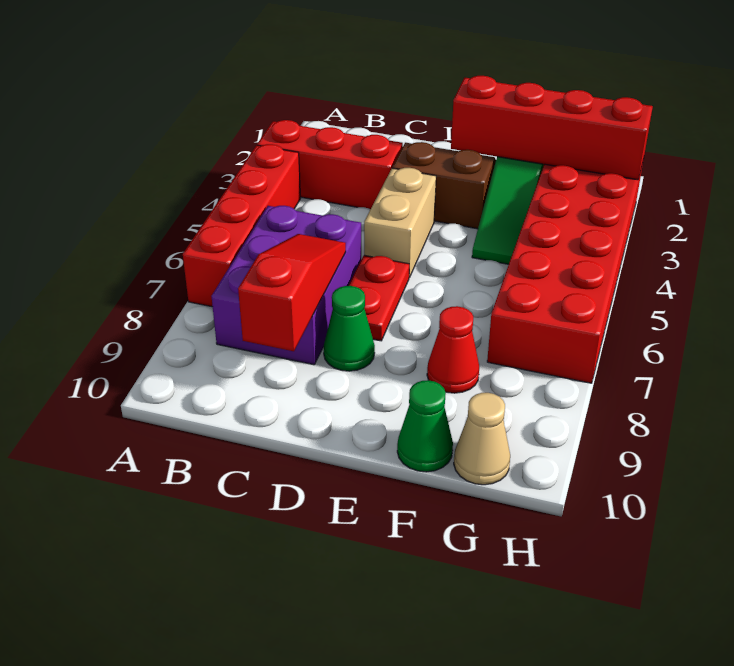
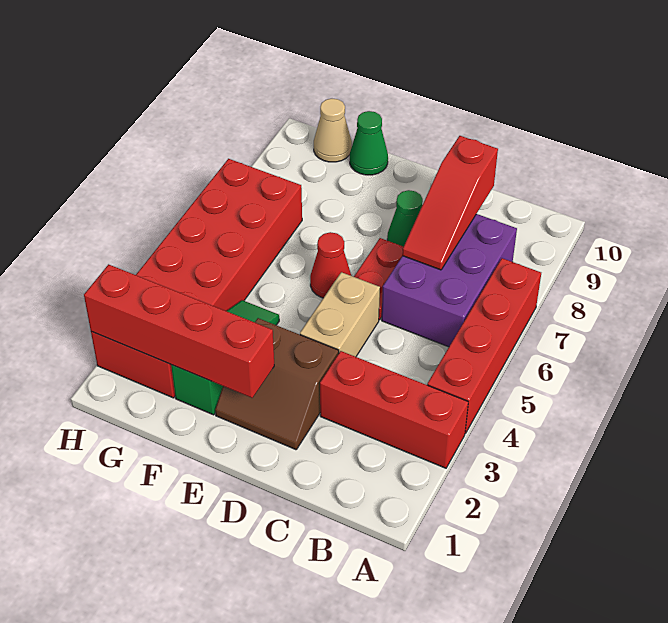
red cone F8 level 1 -> red cone E6 level 1

